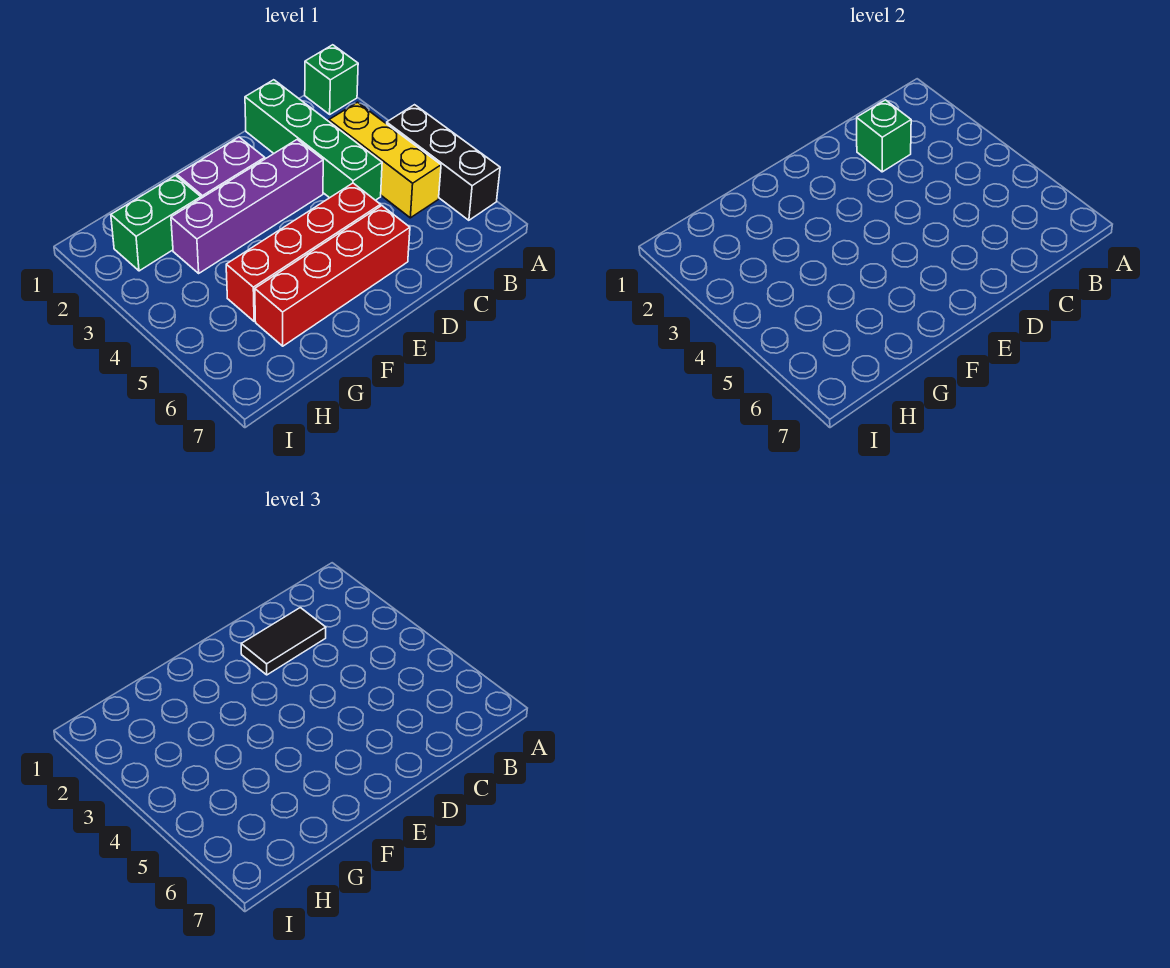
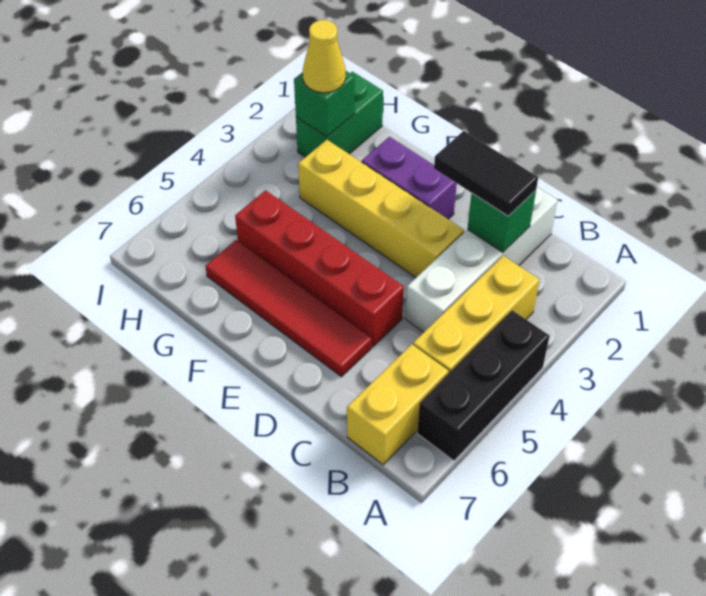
green brick A1 level 1 -> green brick H2 level 2
none -> yellow brick B6:B7 level 1
green brick C1:C4 level 1 -> white brick C1:C4 level 1
purple brick D3:G3 level 1 -> yellow brick D3:G3 level 1
red brick D6:G6 level 1 -> red tile D6:G6 level 1
green brick G2:H2 level 1 -> green brick H1:H2 level 1
none -> yellow cone H2 level 3

